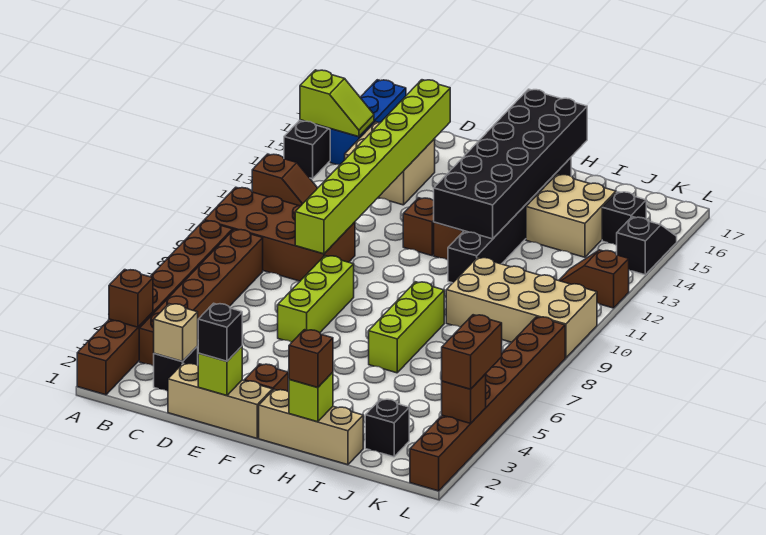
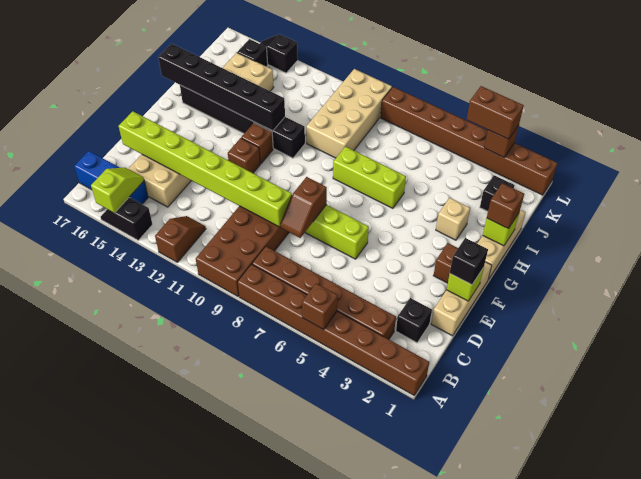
brown brick A3 level 2 -> brown brick A5 level 2
tan brick C2 level 2 -> tan brick H3 level 1
black brick G12:H17 level 2 -> black brick H12:H17 level 2
brown slope K12:L12 level 1 top L -> brown slope D8:E8 level 2 top E

